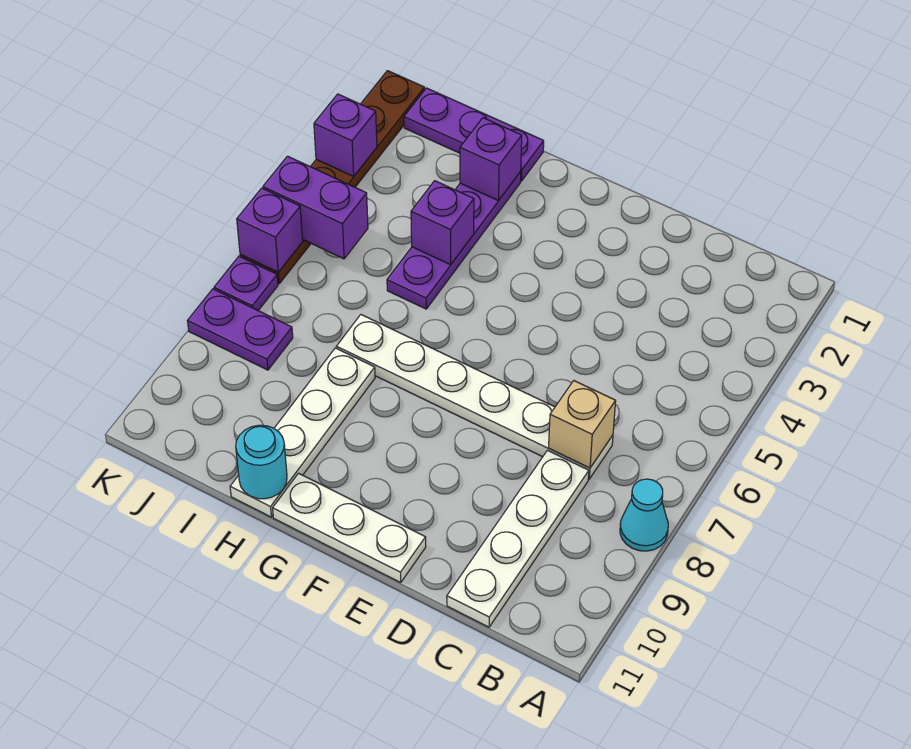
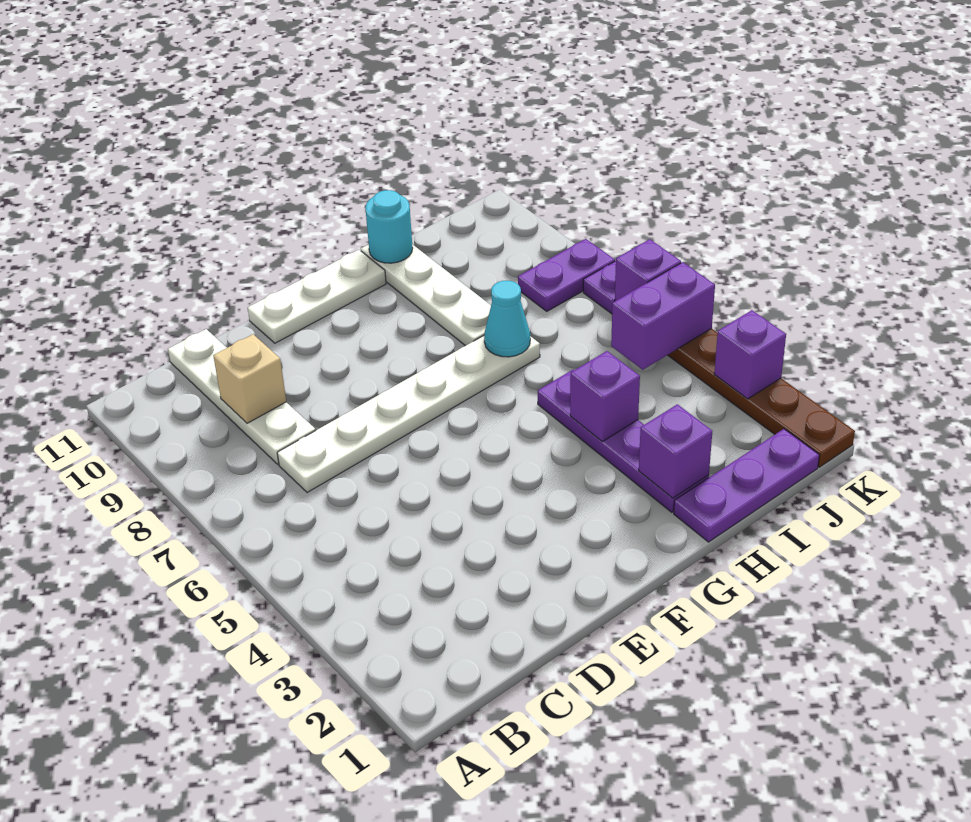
cyan cone A8 level 1 -> cyan cone H7 level 2
tan brick C7 level 2 -> tan brick C9 level 2

